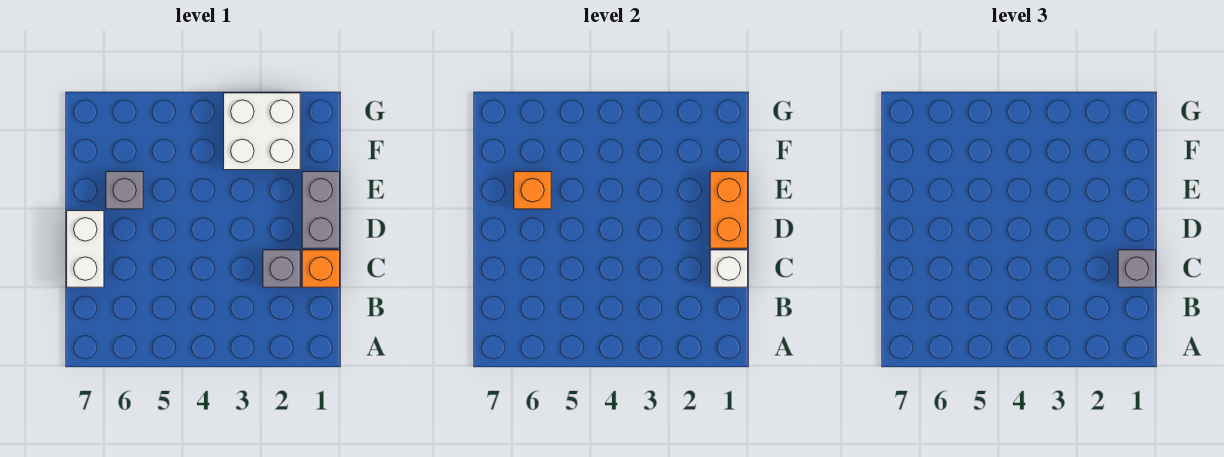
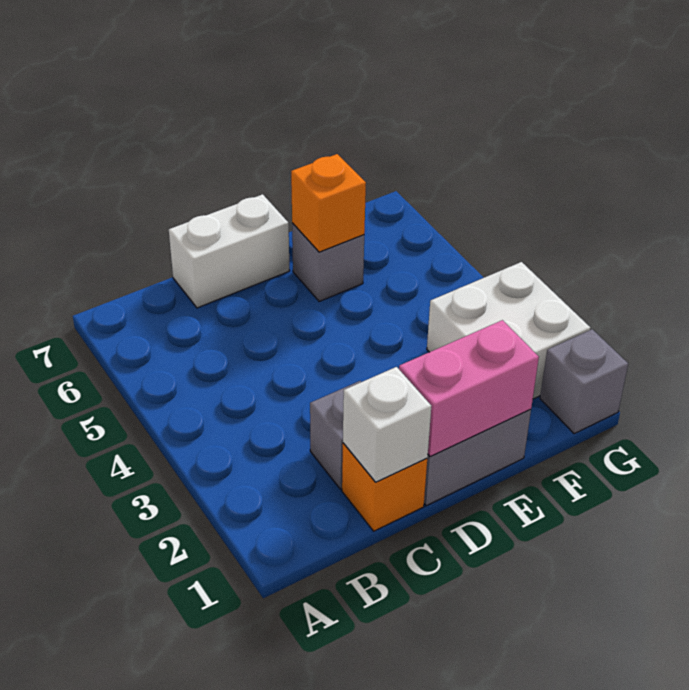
grey brick C1 level 3 -> grey brick G1 level 1
orange brick D1:E1 level 2 -> pink brick D1:E1 level 2

